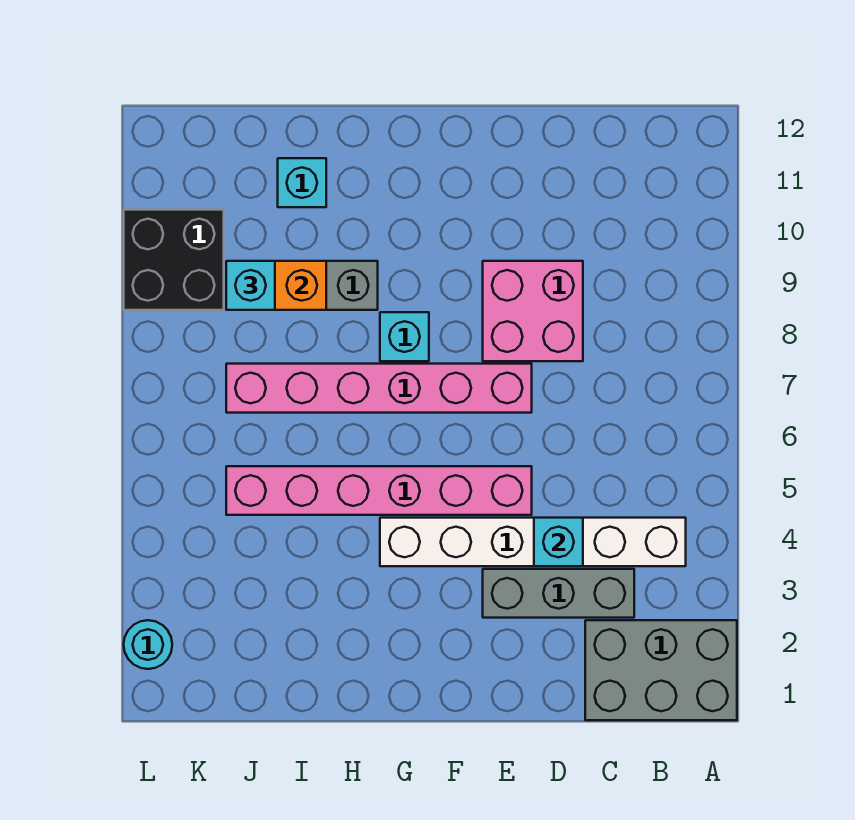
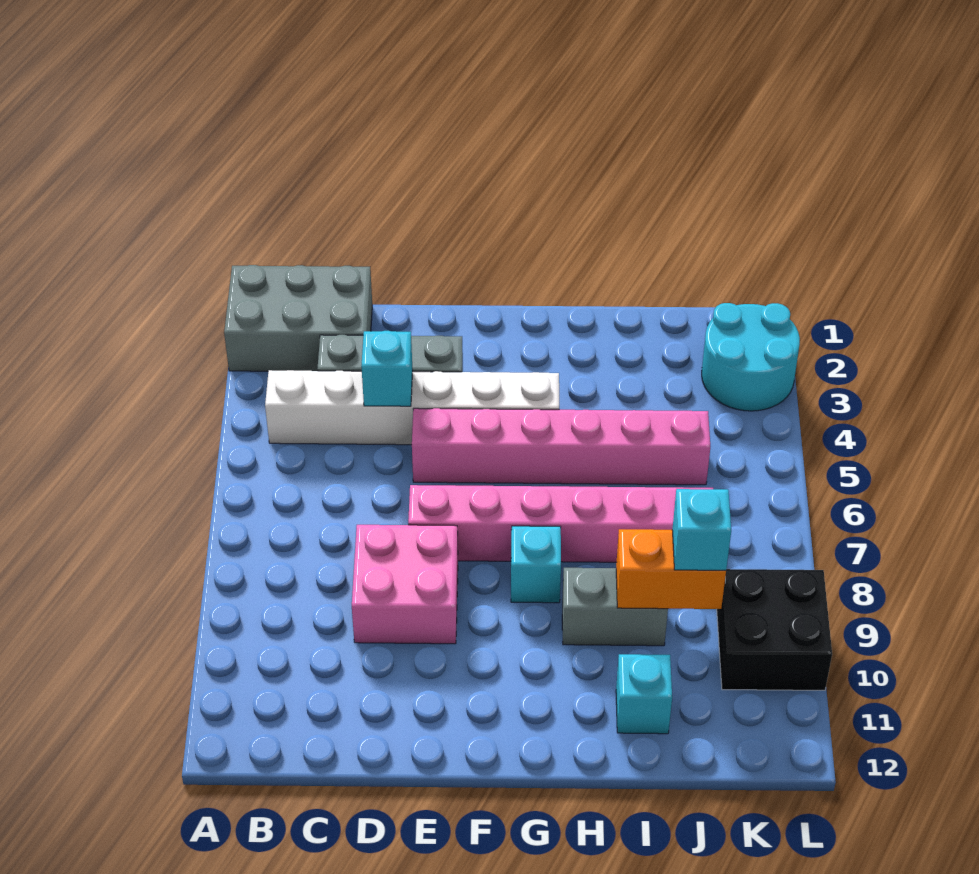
cyan round brick L2 level 1 -> cyan round brick K2:L3 level 1

